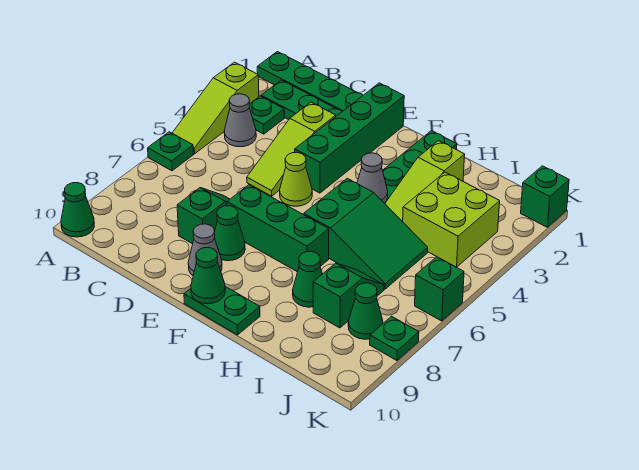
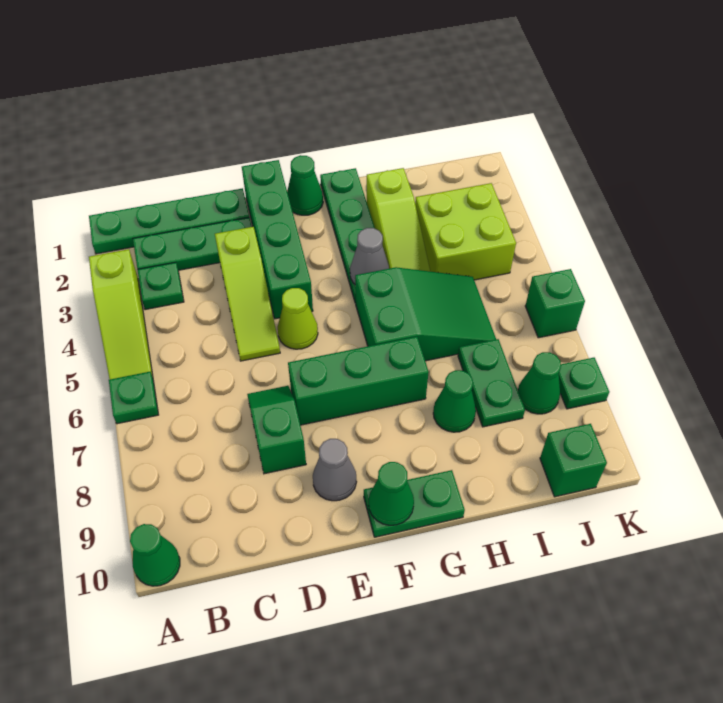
grey cone B4 level 1 -> none
green cone E8 level 1 -> green cone F1 level 1
green slope I7:I8 level 1 top 8 -> green plate I7:I8 level 1
green brick K1 level 1 -> green brick J10 level 1

